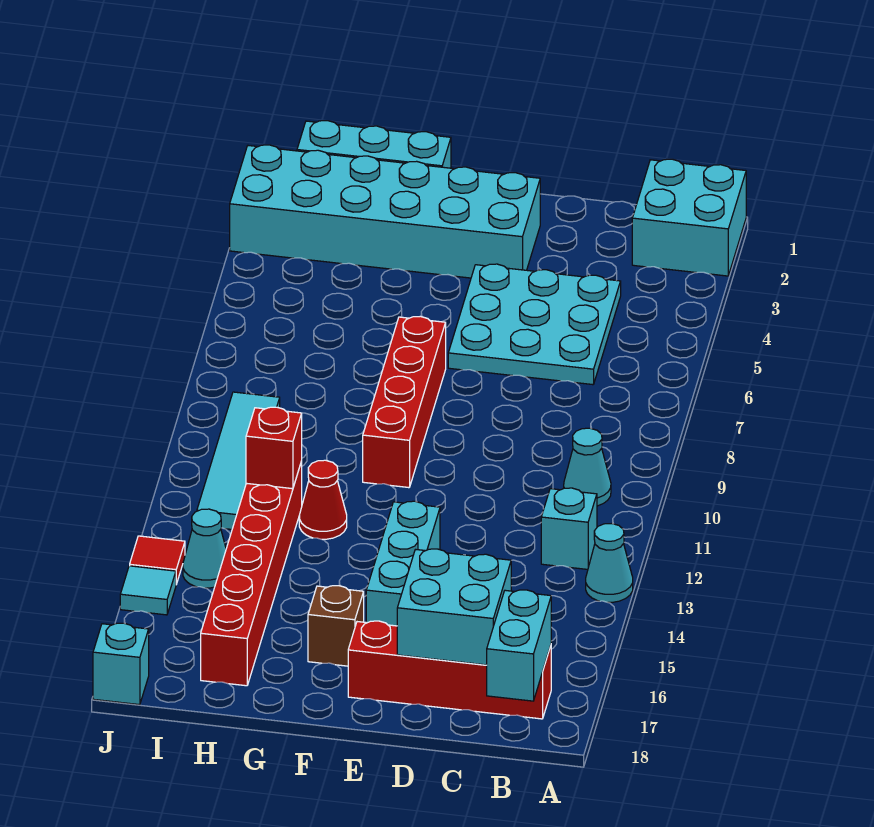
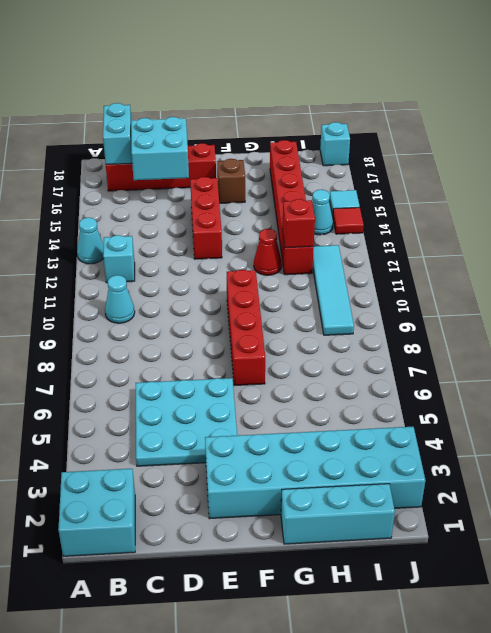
cyan brick E13:E15 level 1 -> red brick E13:E15 level 1

